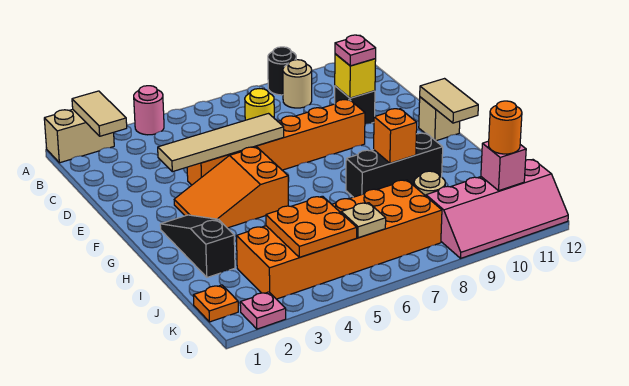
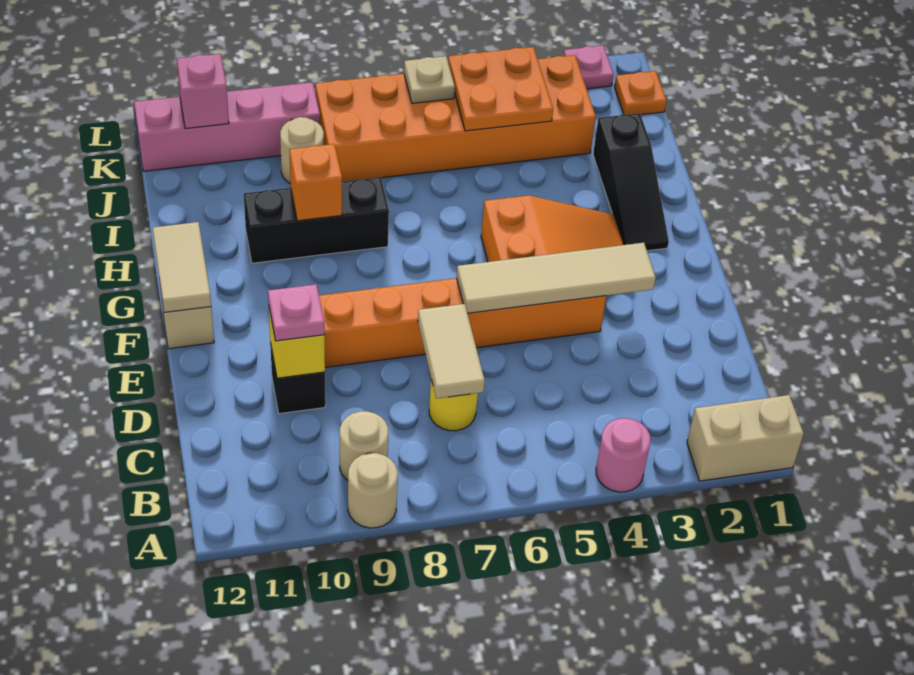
tan tile A2:B2 level 2 -> tan tile C7:D7 level 2
black round brick A9 level 1 -> tan round brick A9 level 1
orange round brick K11 level 3 -> none

